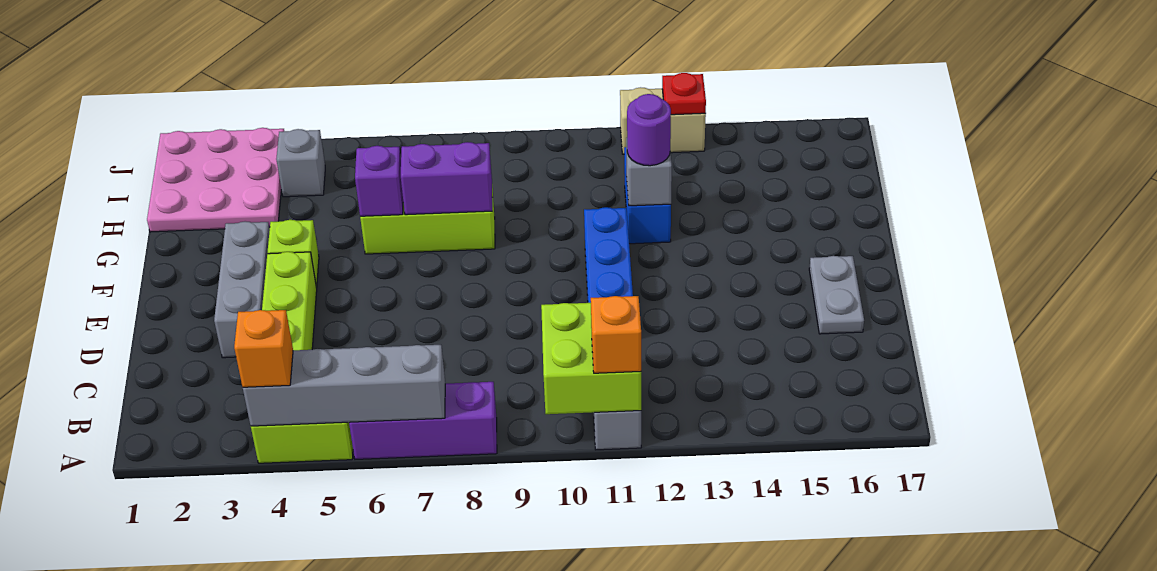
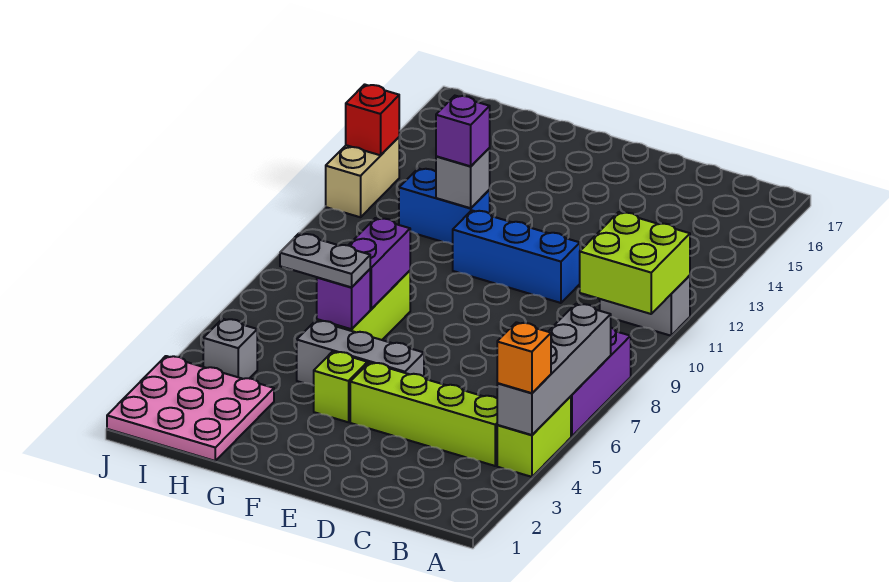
orange brick A11 level 3 -> none
grey brick D3:F3 level 1 -> grey brick E5:G5 level 1
grey plate D16:E16 level 1 -> grey plate G6:H6 level 3
purple round brick G12 level 3 -> purple brick G12 level 3
red plate J13 level 2 -> red brick J13 level 2

